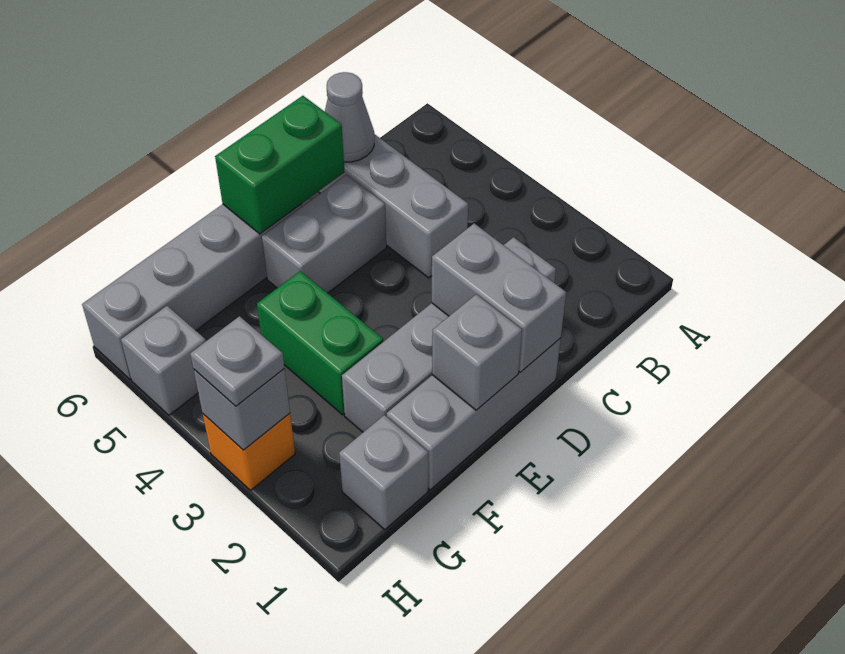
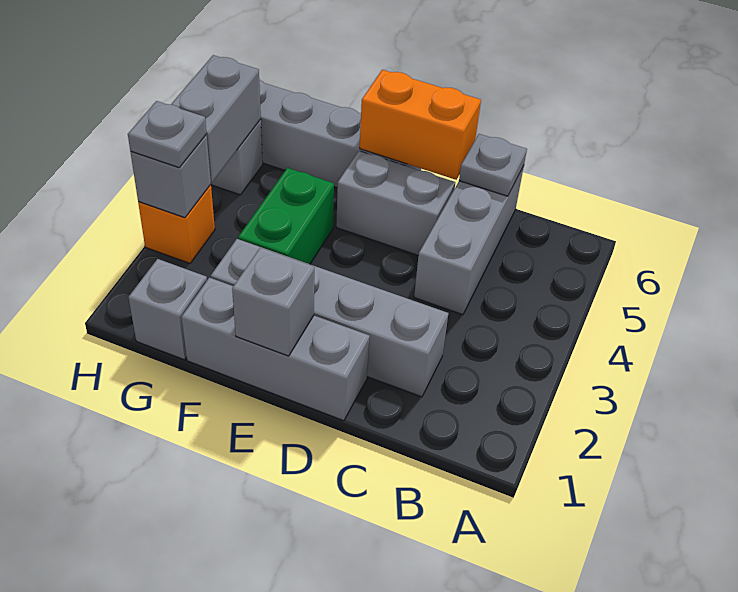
grey cone C6 level 2 -> grey plate C6 level 2
grey brick D1:D2 level 2 -> grey brick H4:H5 level 2
green brick D6:E6 level 2 -> orange brick D6:E6 level 2

